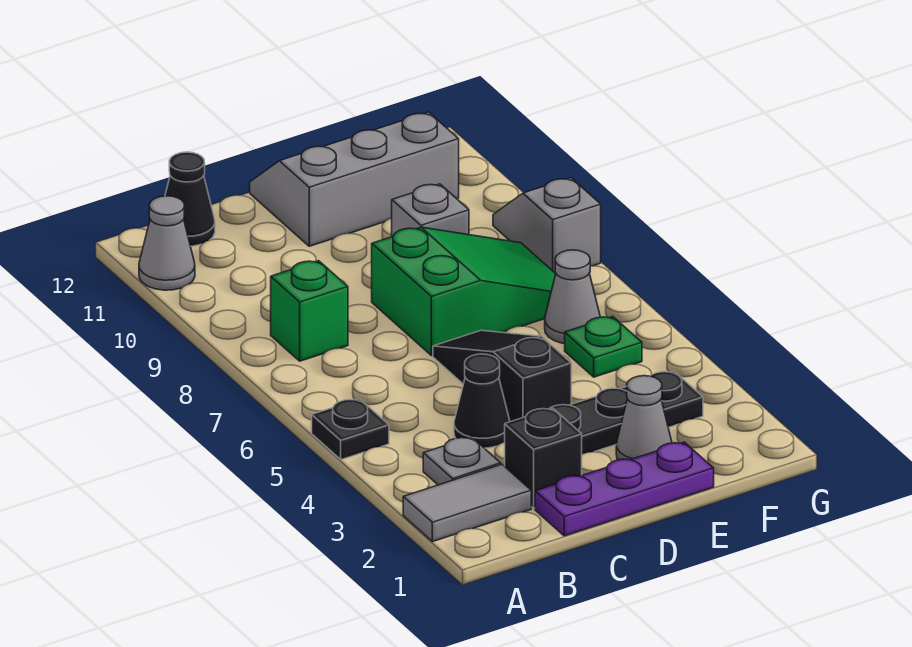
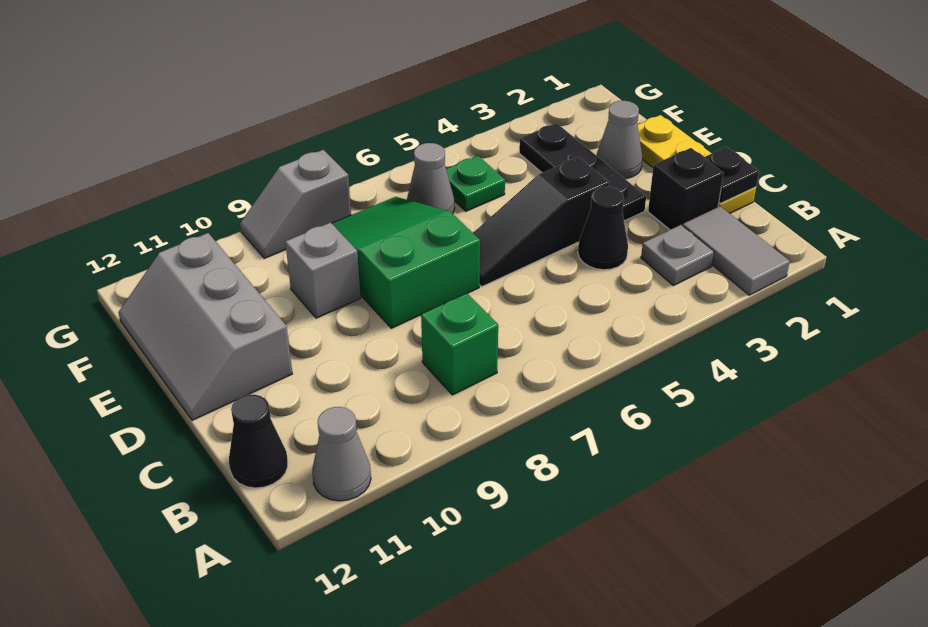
black plate A5 level 1 -> black plate C1 level 2
purple plate C1:E1 level 1 -> yellow plate C1:E1 level 1

